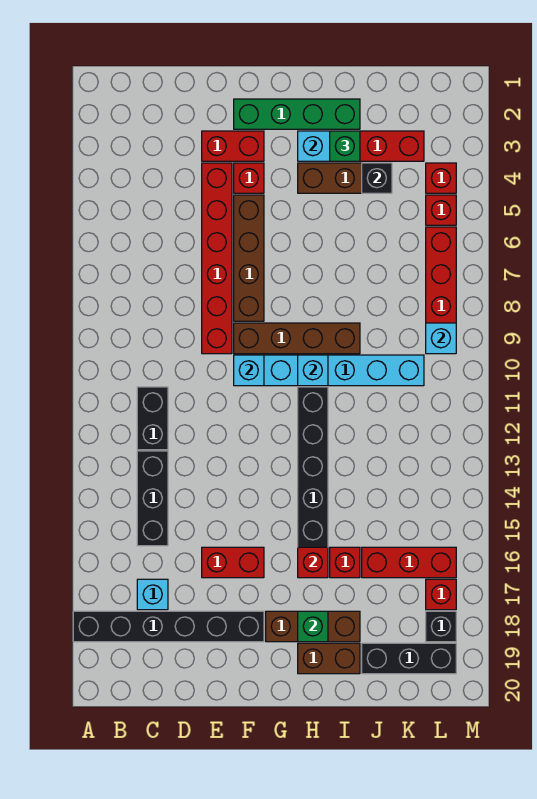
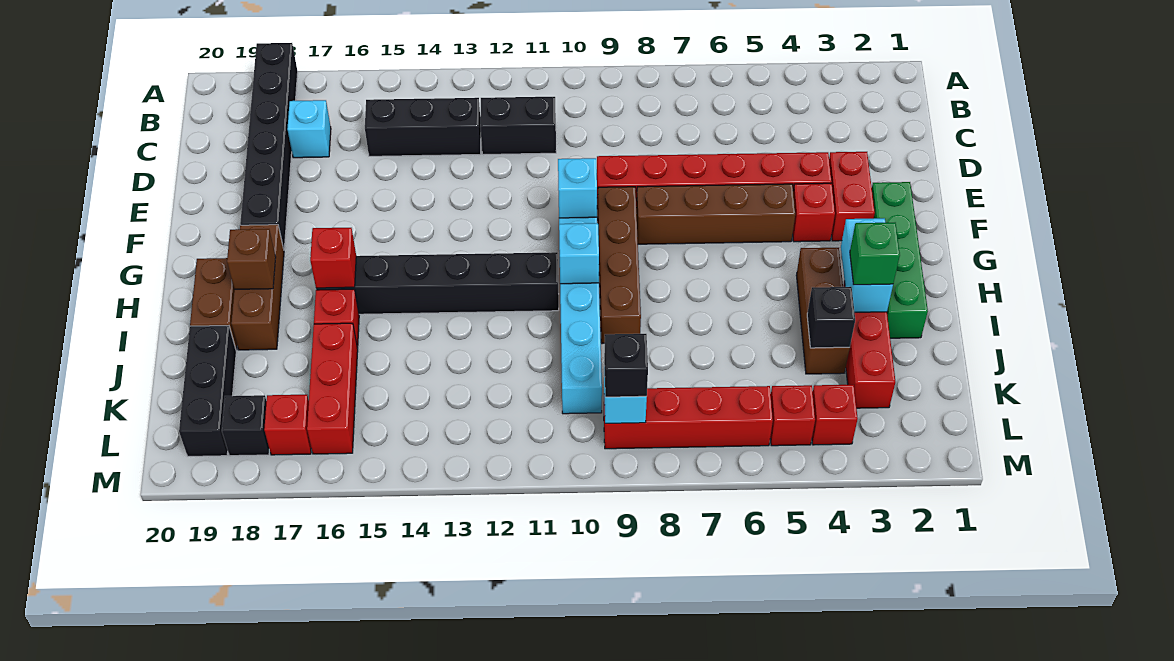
red brick E16:F16 level 1 -> none
green brick H18 level 2 -> brown brick H18 level 2
none -> black brick L9 level 3

